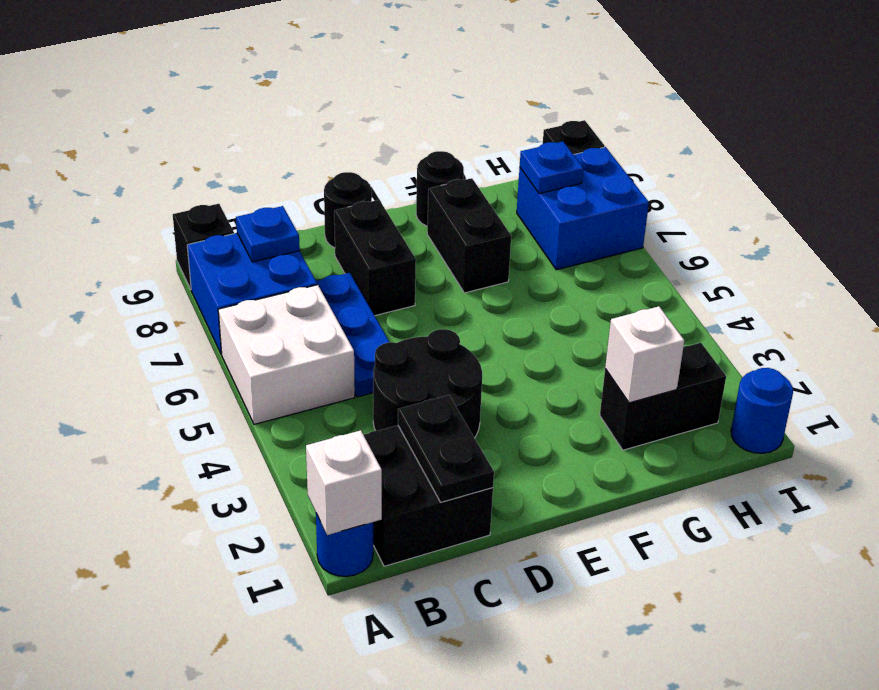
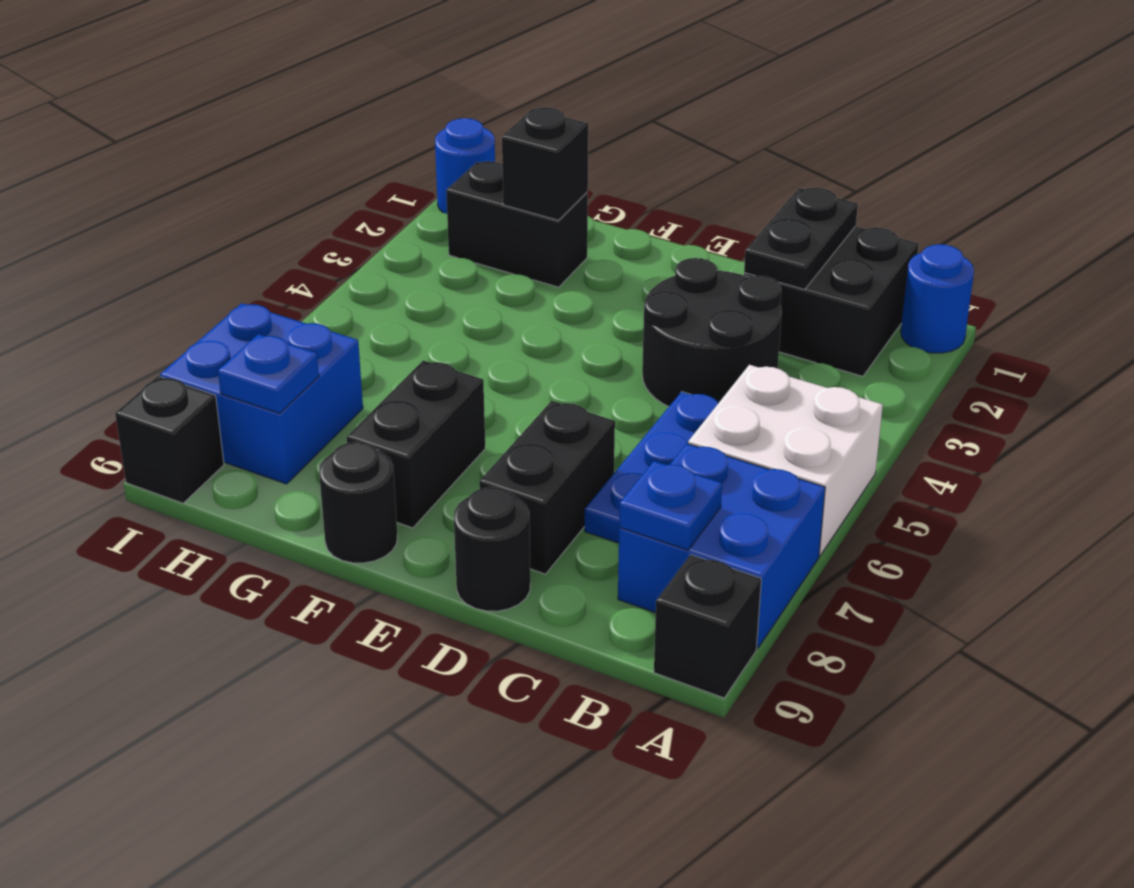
white brick A1 level 2 -> none
white brick G2 level 2 -> black brick G2 level 2

